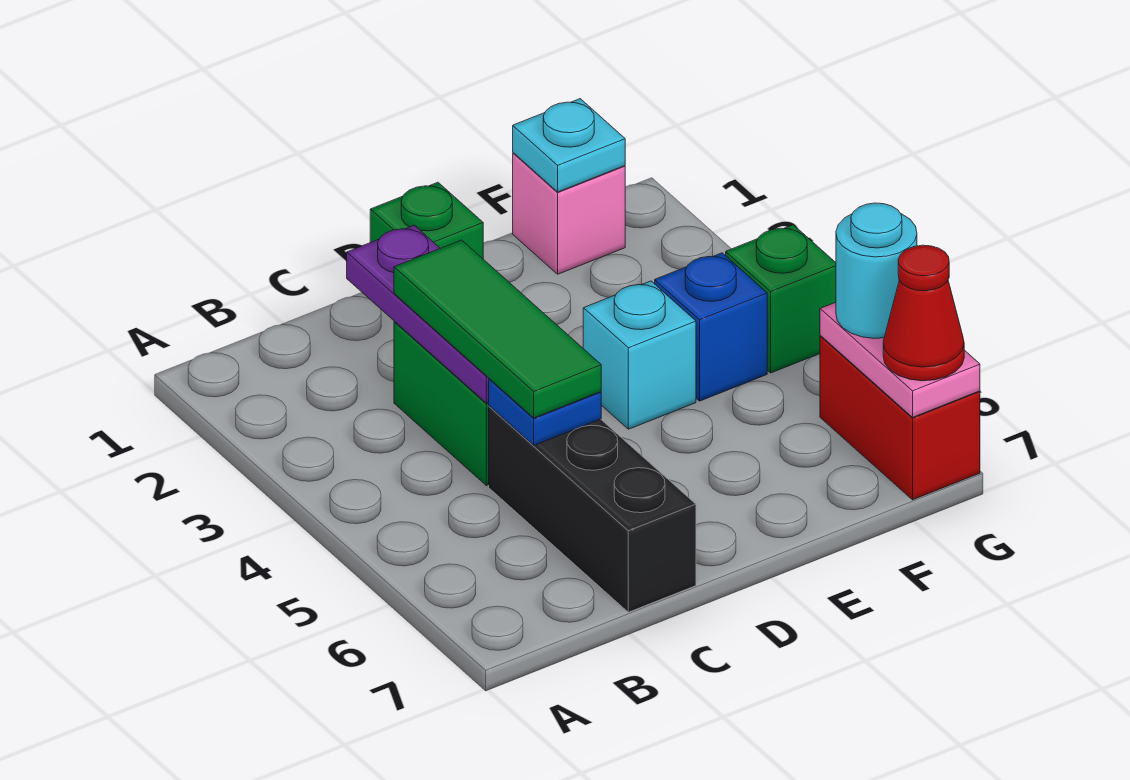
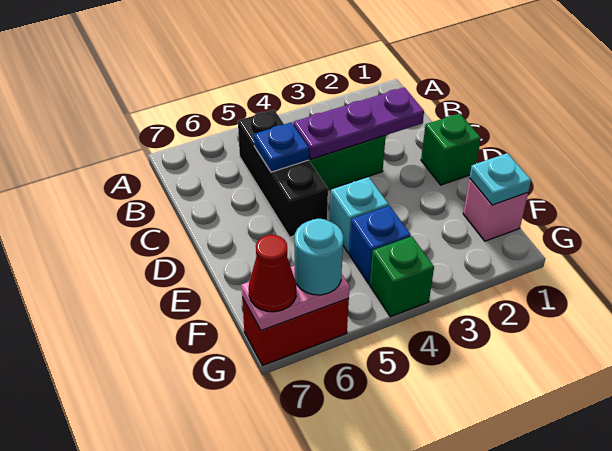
green tile C3:C5 level 3 -> none
black brick C5:C7 level 1 -> black brick B5:D5 level 1

